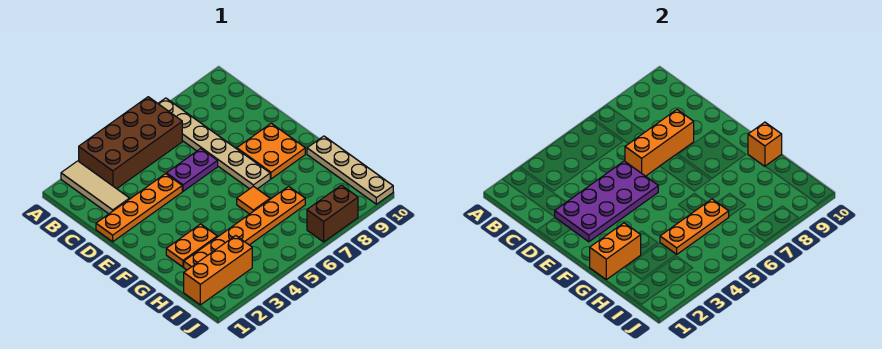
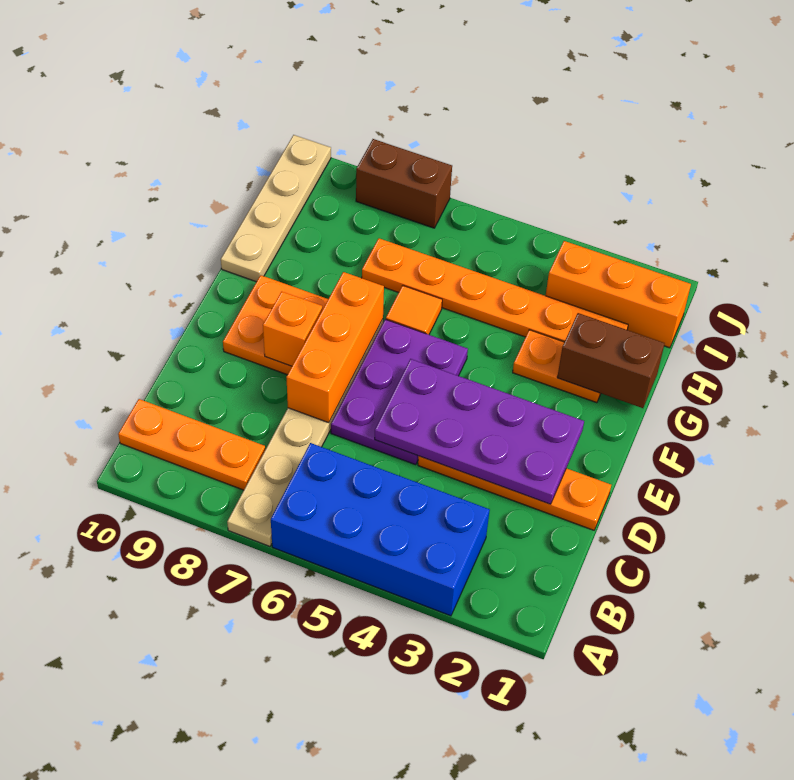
tan tile A2:C2 level 1 -> none
brown brick A3:B6 level 1 -> blue brick A3:B6 level 1
purple plate D5:D6 level 1 -> purple plate D5:F6 level 1
orange brick D6:D8 level 2 -> orange brick D7:F7 level 2
orange brick G1:G2 level 2 -> brown brick G1:G2 level 2
orange brick G10 level 2 -> orange brick E8 level 2
orange plate H4:H6 level 2 -> orange plate B8:B10 level 1

